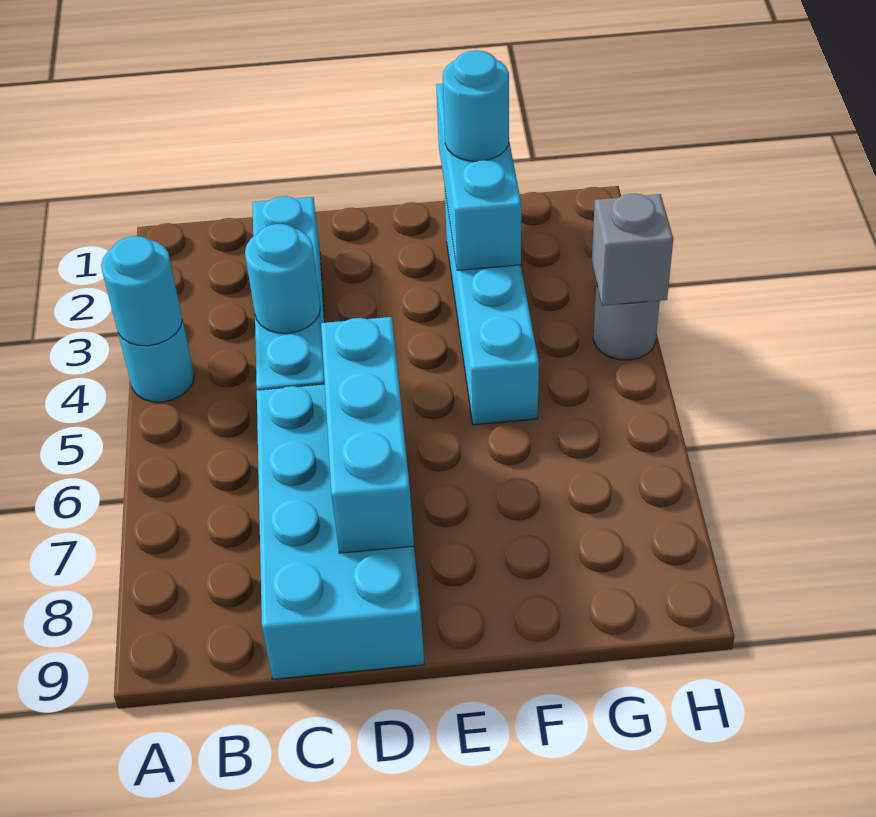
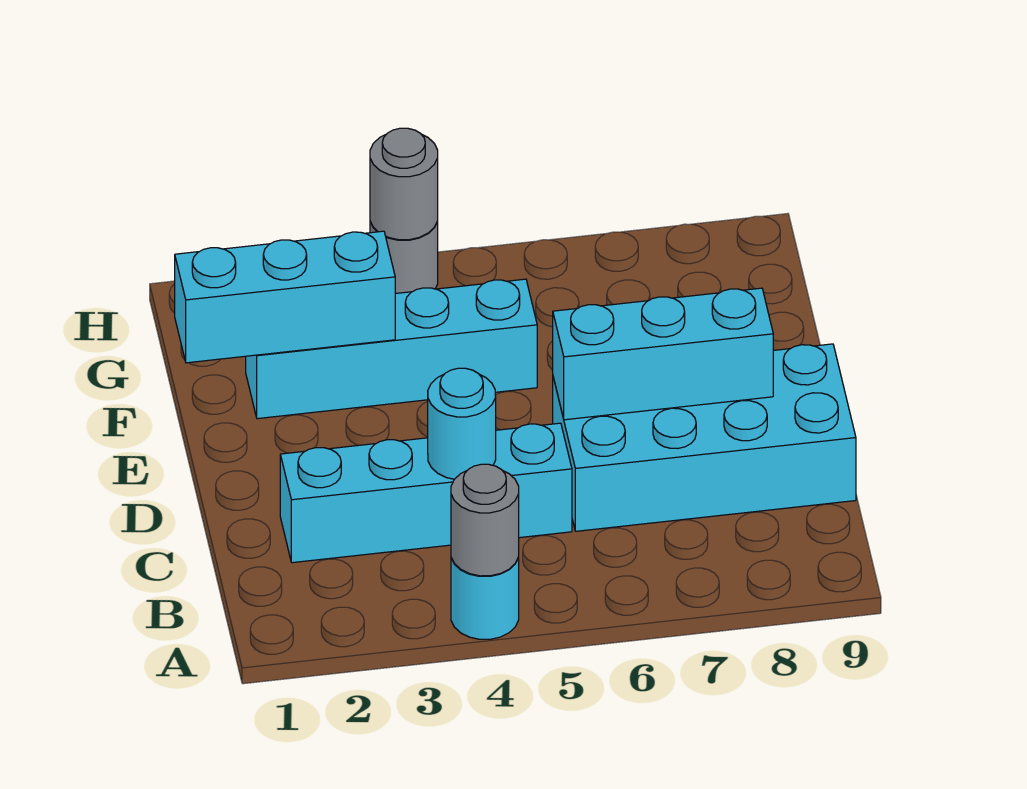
cyan round brick A4 level 2 -> grey round brick A4 level 2
cyan round brick F2 level 3 -> none
grey brick H4 level 2 -> grey round brick H4 level 2

